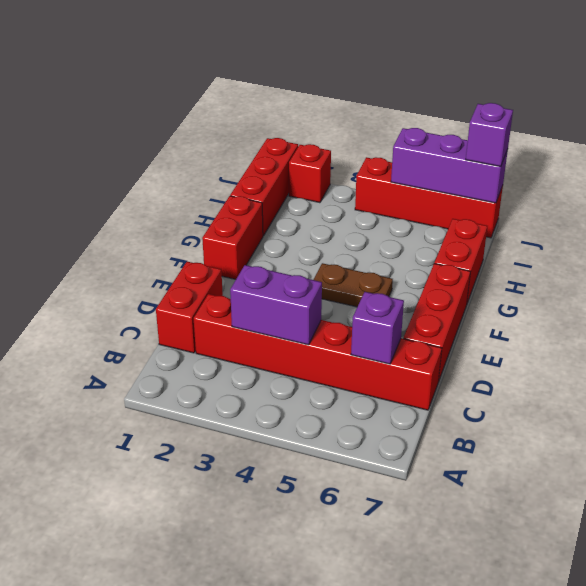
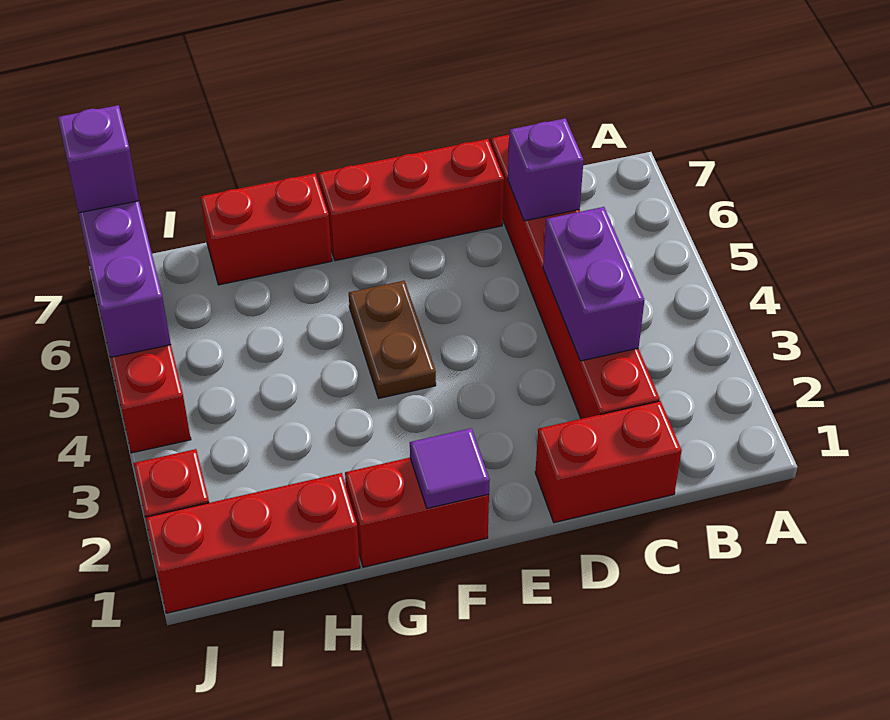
none -> purple tile F1 level 2

